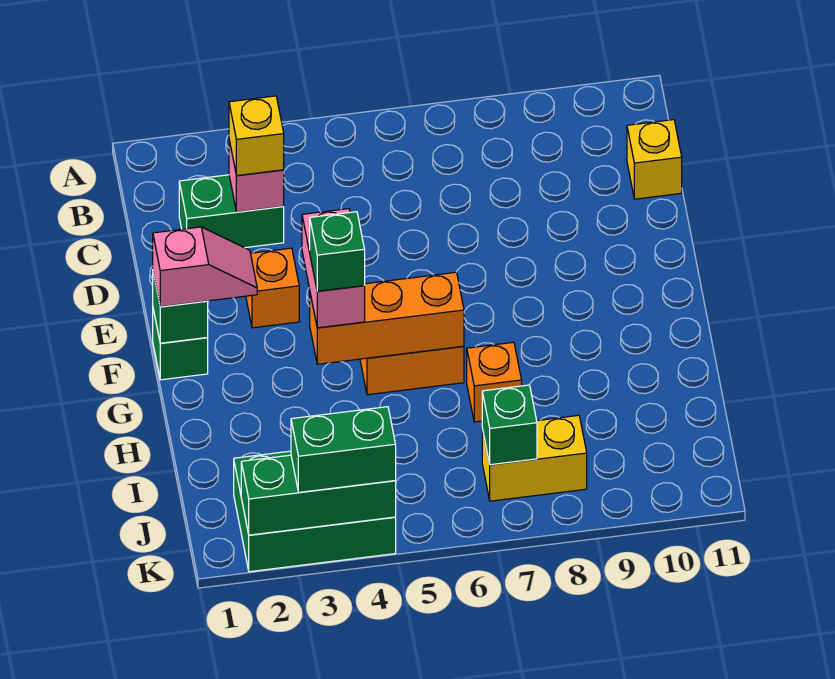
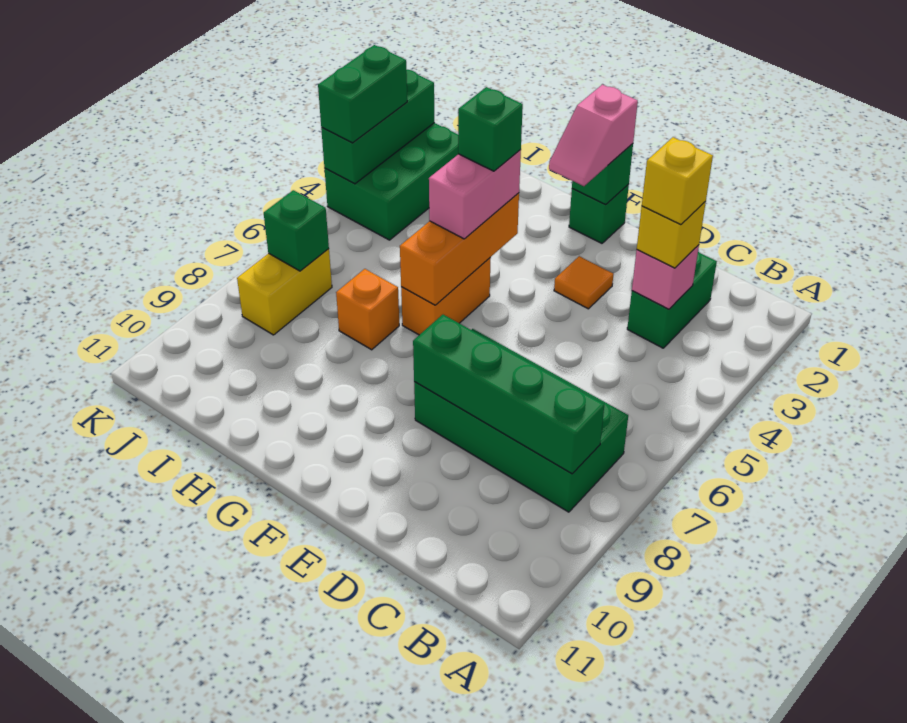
none -> green brick B7:E8 level 1
none -> green brick B8:E8 level 2
yellow brick C11 level 1 -> yellow brick C3 level 4
orange brick E3 level 1 -> orange tile E3 level 1
pink brick F4:G4 level 3 -> pink brick G4:G5 level 3

